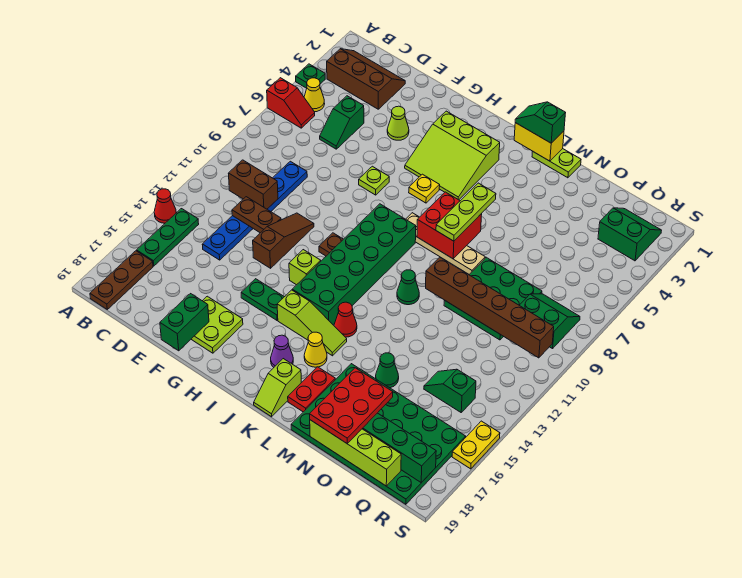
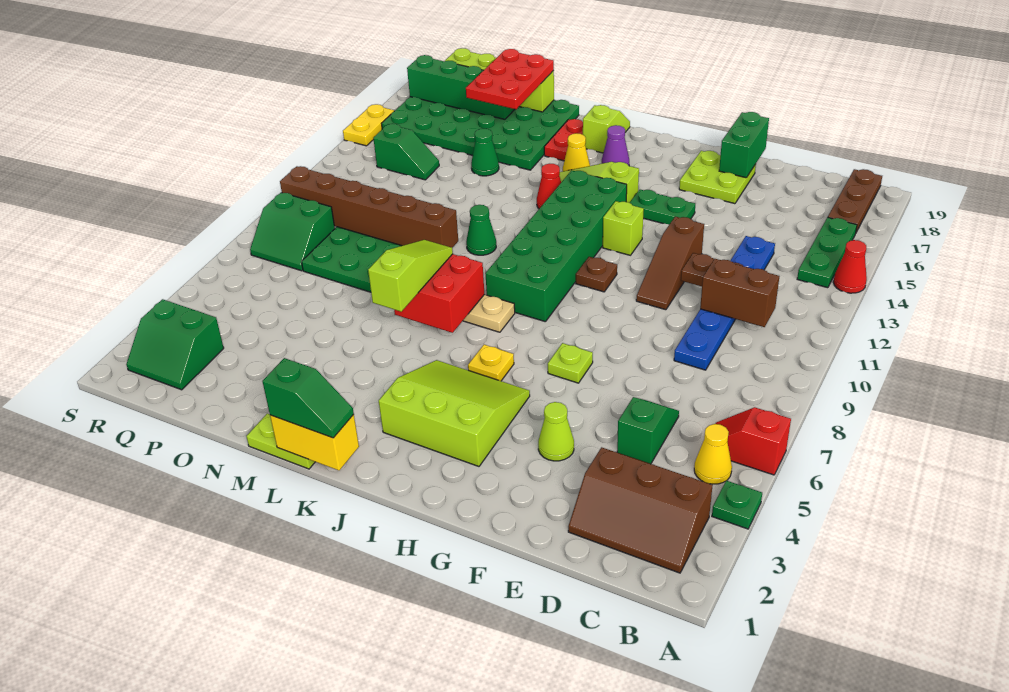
lime plate L6:L8 level 3 -> lime slope L6:L8 level 3 top 6

